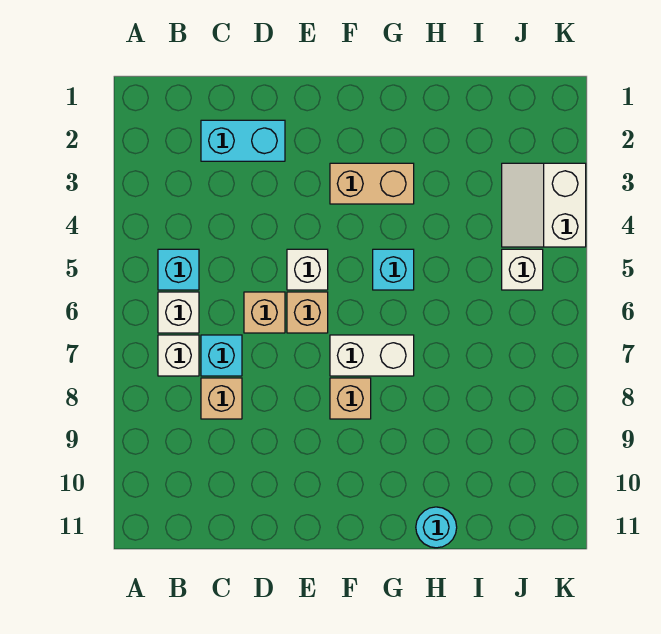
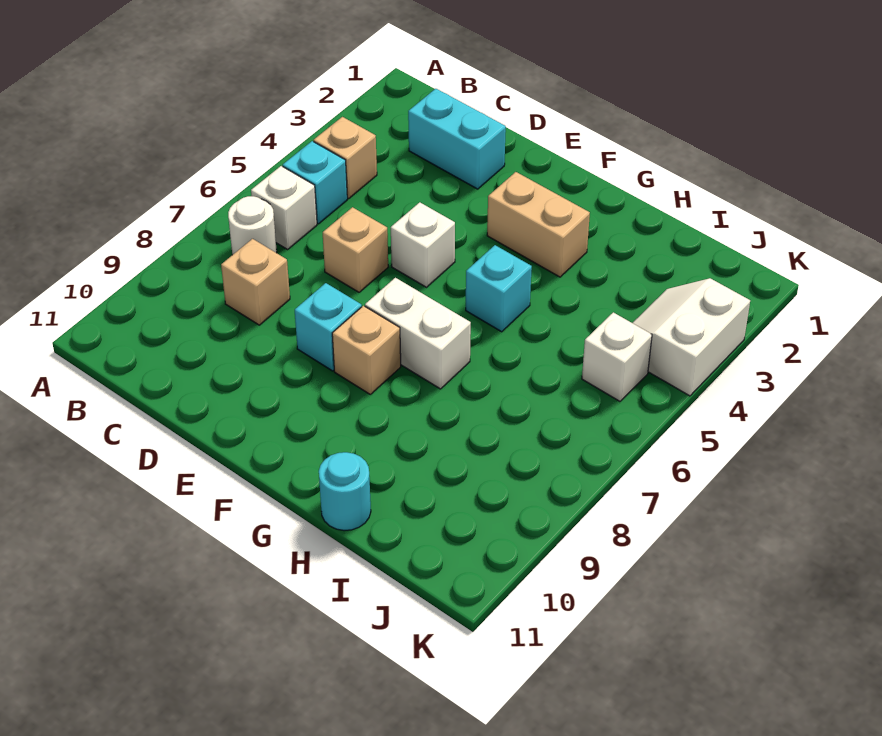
white brick B7 level 1 -> white round brick B7 level 1
cyan brick C7 level 1 -> cyan brick E8 level 1
tan brick E6 level 1 -> tan brick B4 level 1

